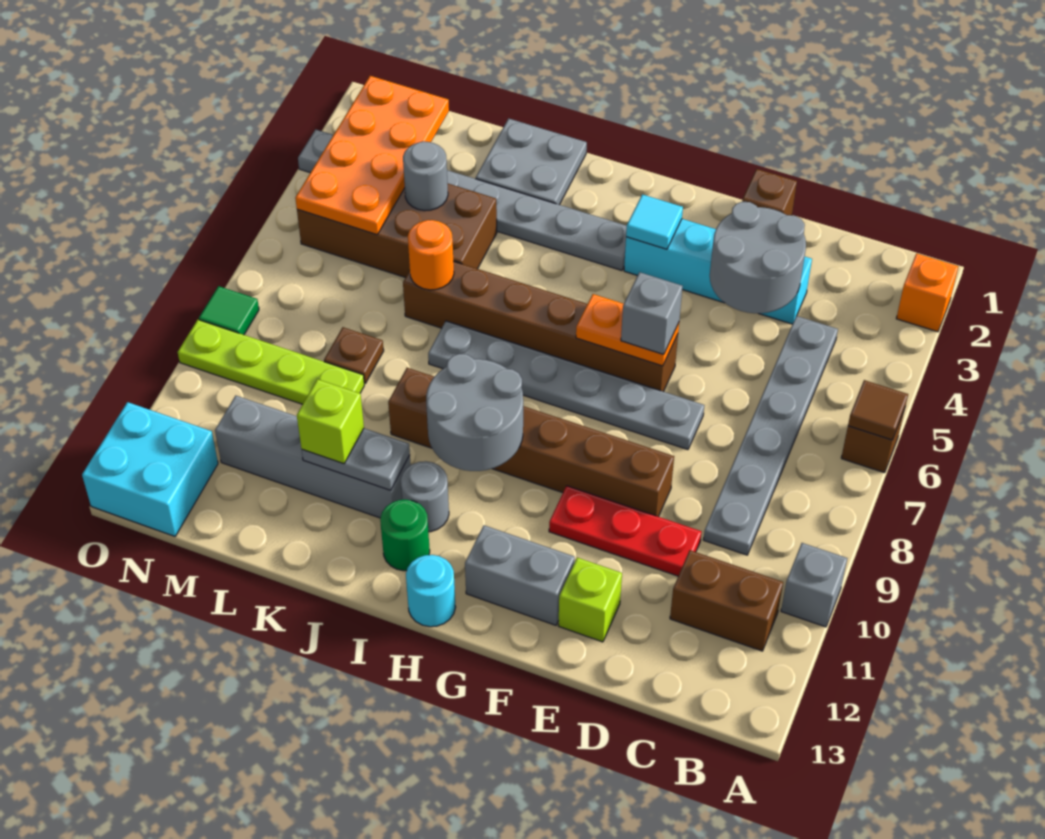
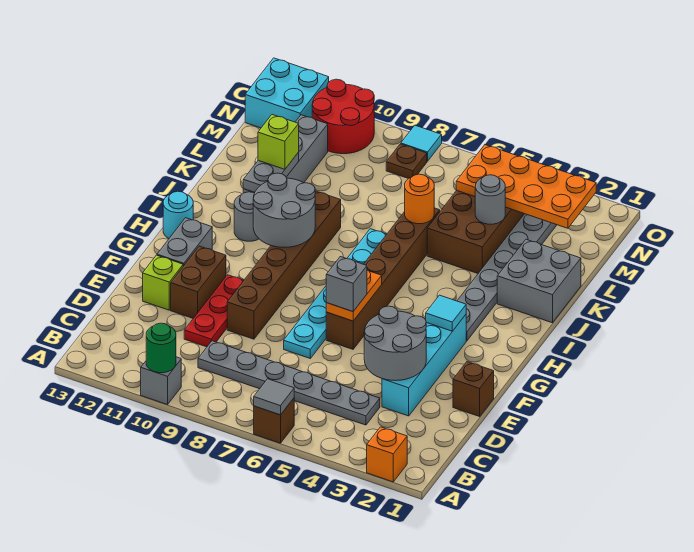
brown tile A6 level 2 -> grey tile A6 level 2
brown brick B11:C11 level 1 -> brown brick E11:F11 level 1
grey plate E7:J7 level 1 -> cyan plate E7:J7 level 1
green round brick I12 level 1 -> green round brick A10 level 2
grey plate J1:K2 level 1 -> grey brick J1:K2 level 1
brown plate L8 level 1 -> brown plate N8 level 1
lime plate L9:O9 level 1 -> none
none -> red round brick N10:O11 level 1
green tile O8 level 1 -> cyan tile O8 level 1

